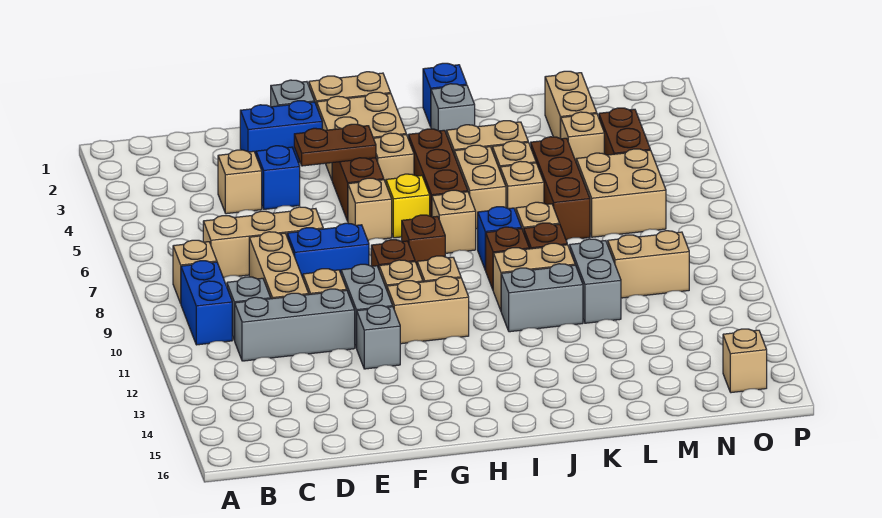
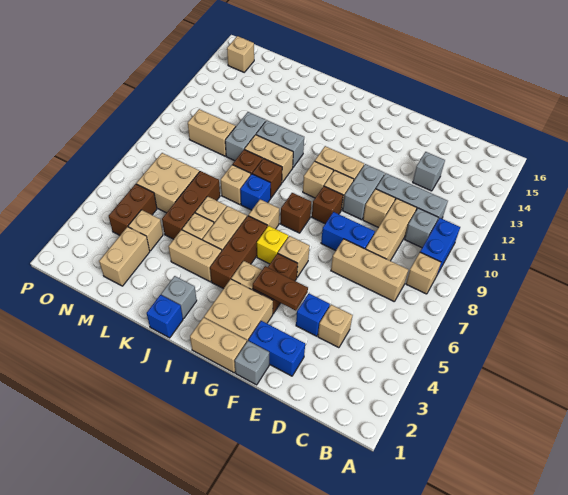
grey brick F12 level 1 -> grey brick D13 level 1

